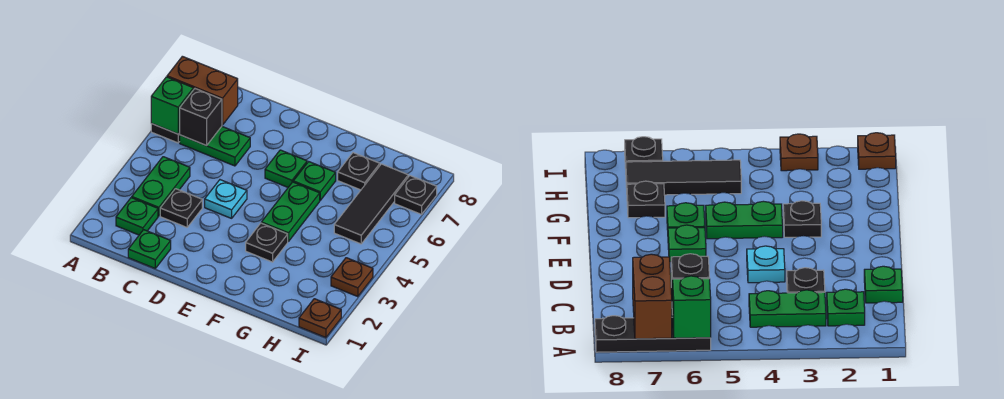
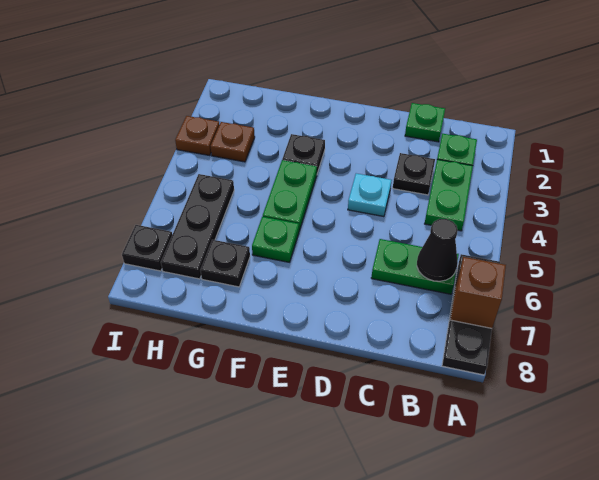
green brick A6 level 2 -> none
brown brick A7:B7 level 2 -> brown brick A7 level 2
black brick B6 level 2 -> black cone B6 level 2
green plate E6 level 1 -> none
black tile H5:H7 level 1 -> black plate H5:H7 level 1
brown plate I1 level 1 -> brown plate H3 level 1

